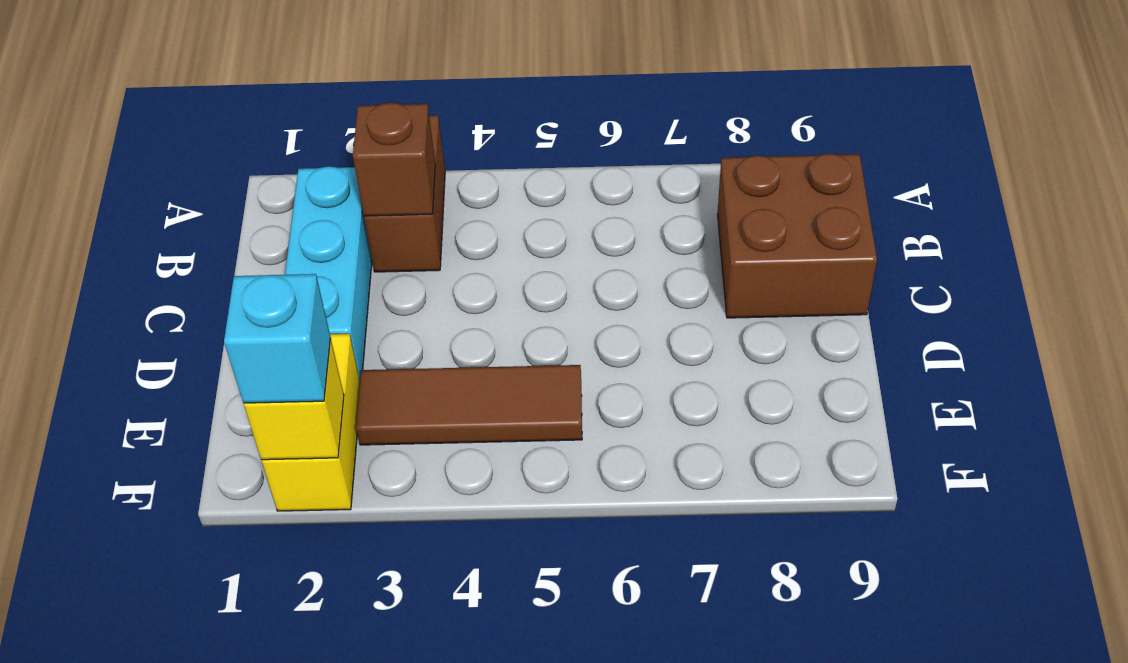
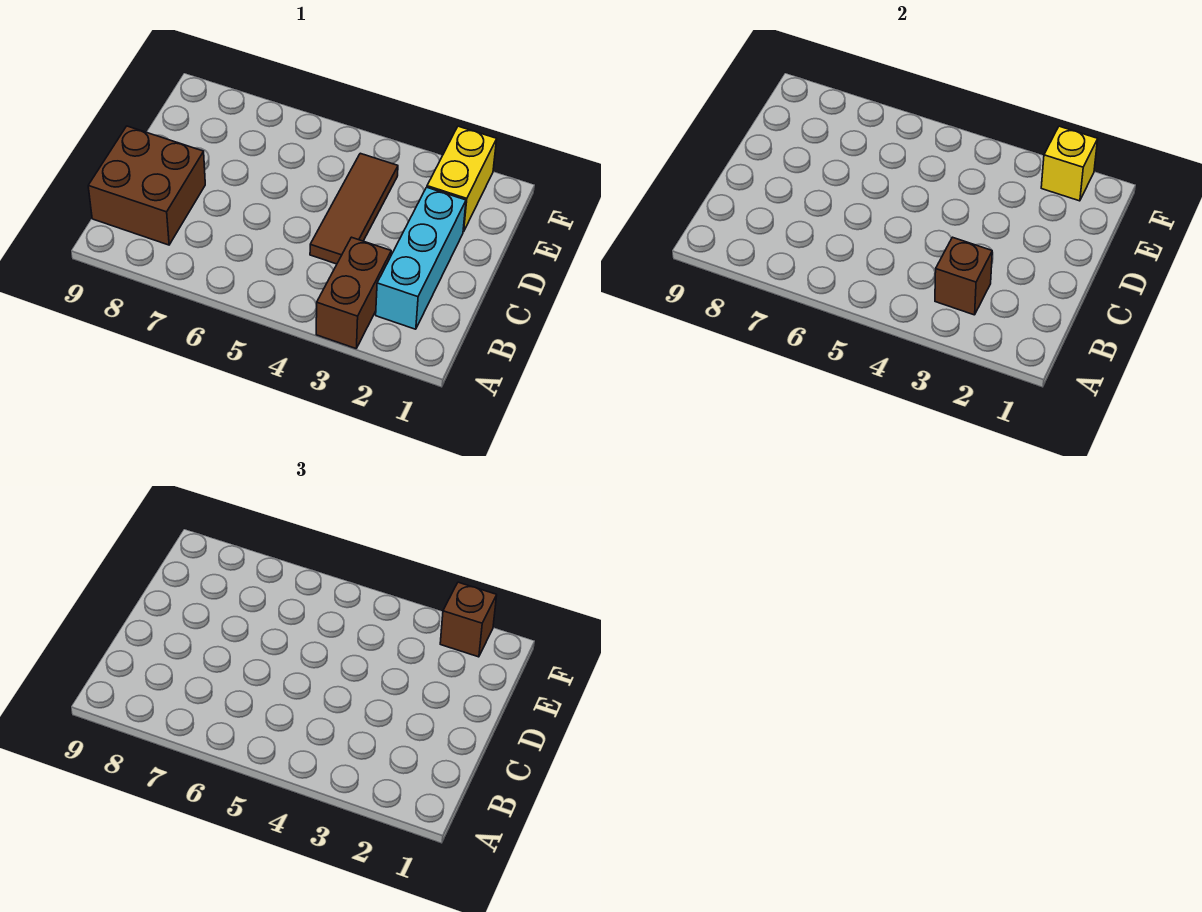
brown tile E3:E5 level 1 -> brown tile C4:E4 level 1
cyan brick F2 level 3 -> brown brick F2 level 3

